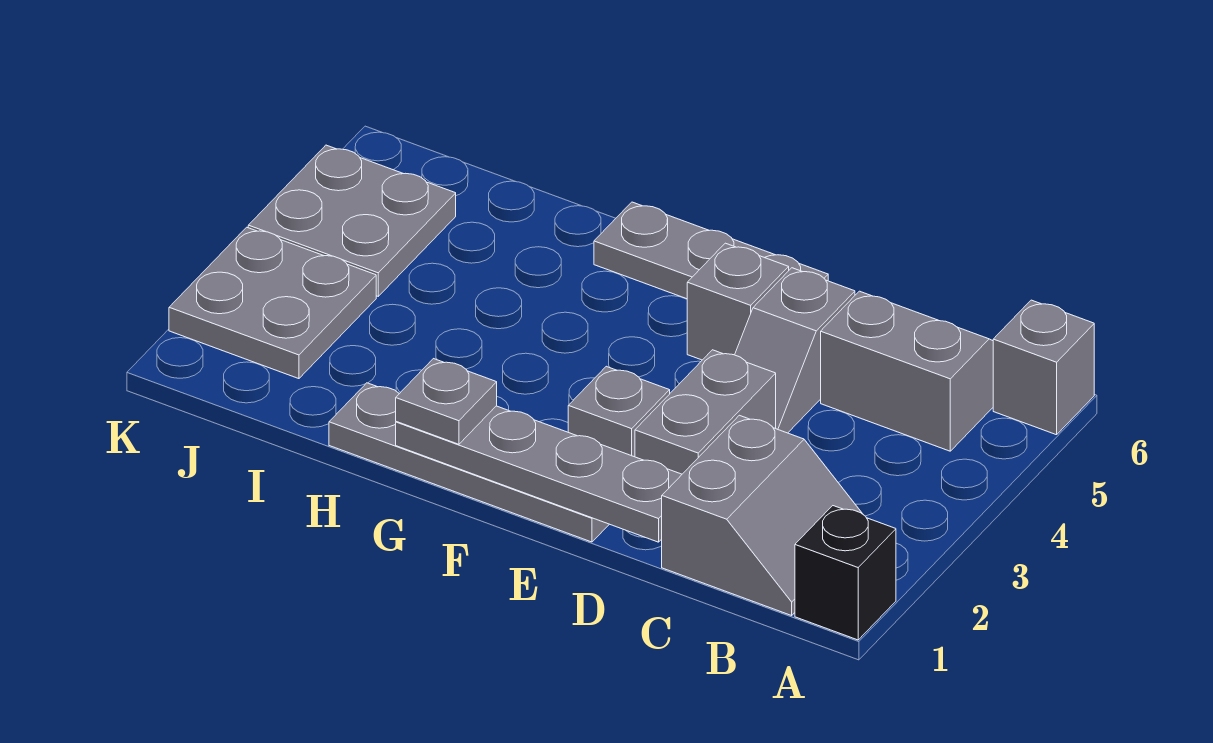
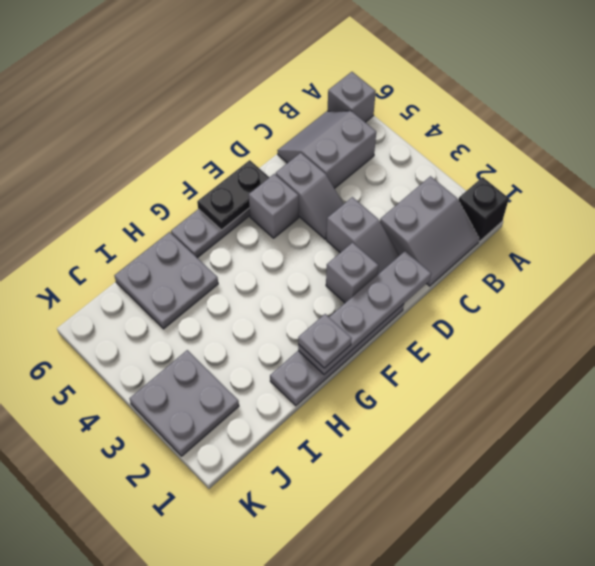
grey slope B1:C2 level 1 top C -> grey slope B1:C2 level 1 top 2
grey brick D2:D3 level 1 -> grey slope D2:D3 level 1 top 3
none -> black plate E6:F6 level 2
grey plate J4:K5 level 1 -> grey plate H5:I6 level 1

